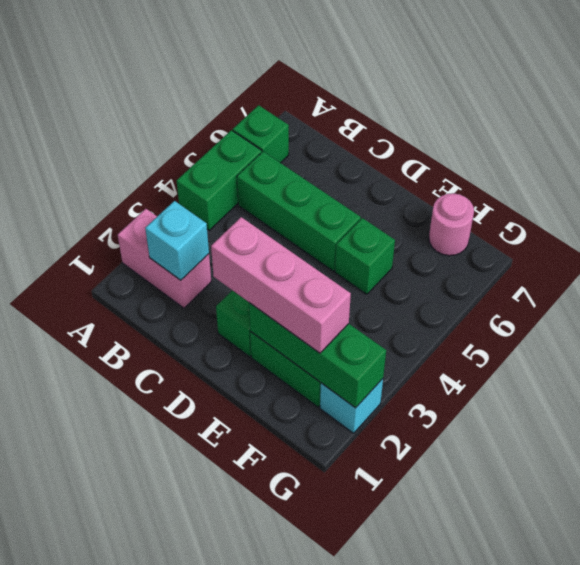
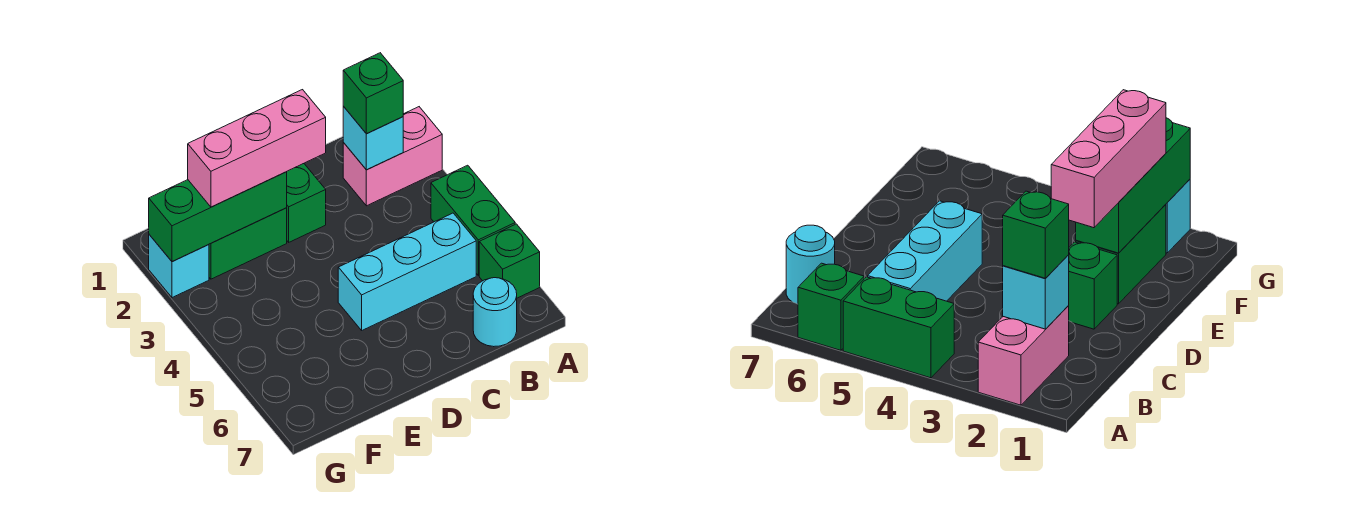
green brick B5:D5 level 1 -> cyan brick B5:D5 level 1
none -> cyan round brick B7 level 1
green brick E5 level 1 -> green brick B2 level 3
pink round brick F7 level 1 -> none

